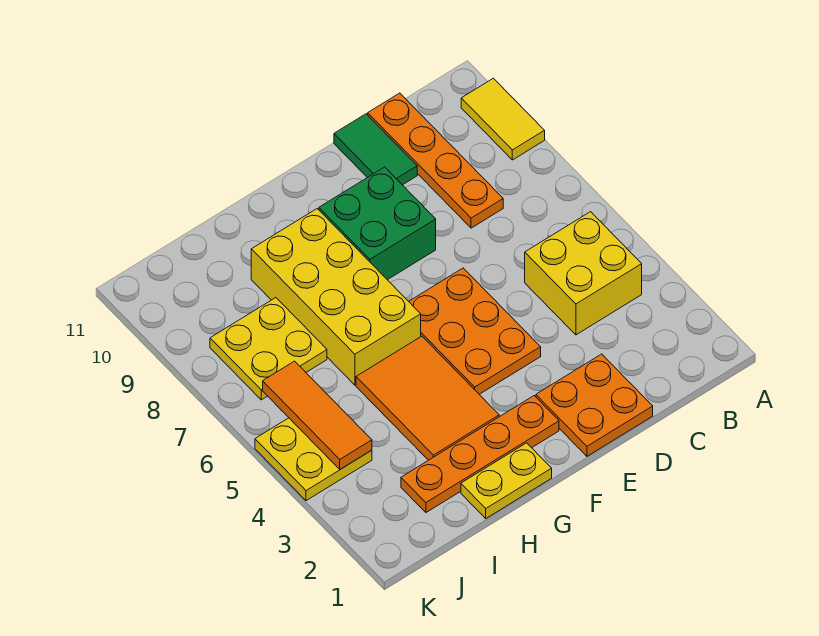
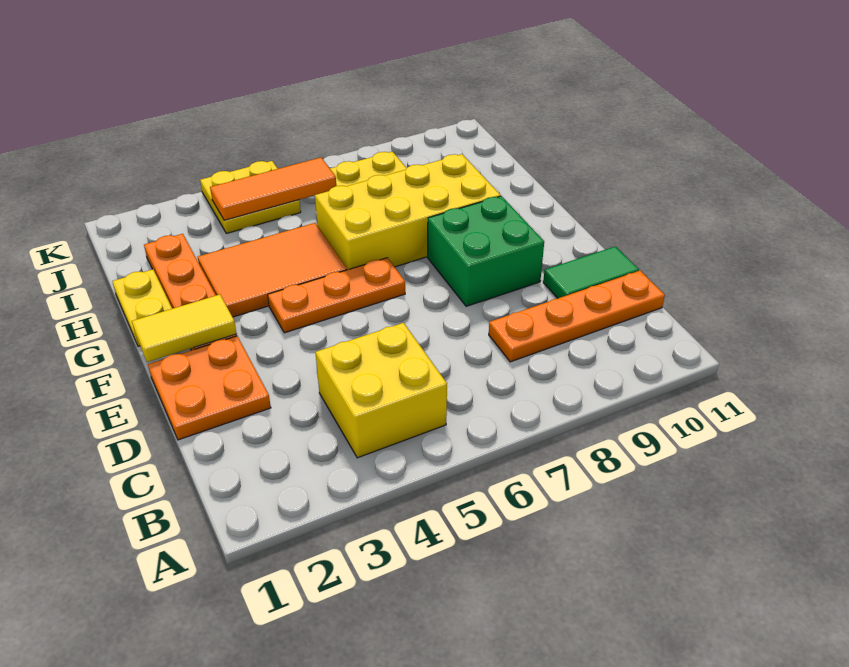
yellow tile A9:A10 level 1 -> yellow tile F1:F2 level 2
orange plate E4:F6 level 1 -> orange plate F4:F6 level 1

